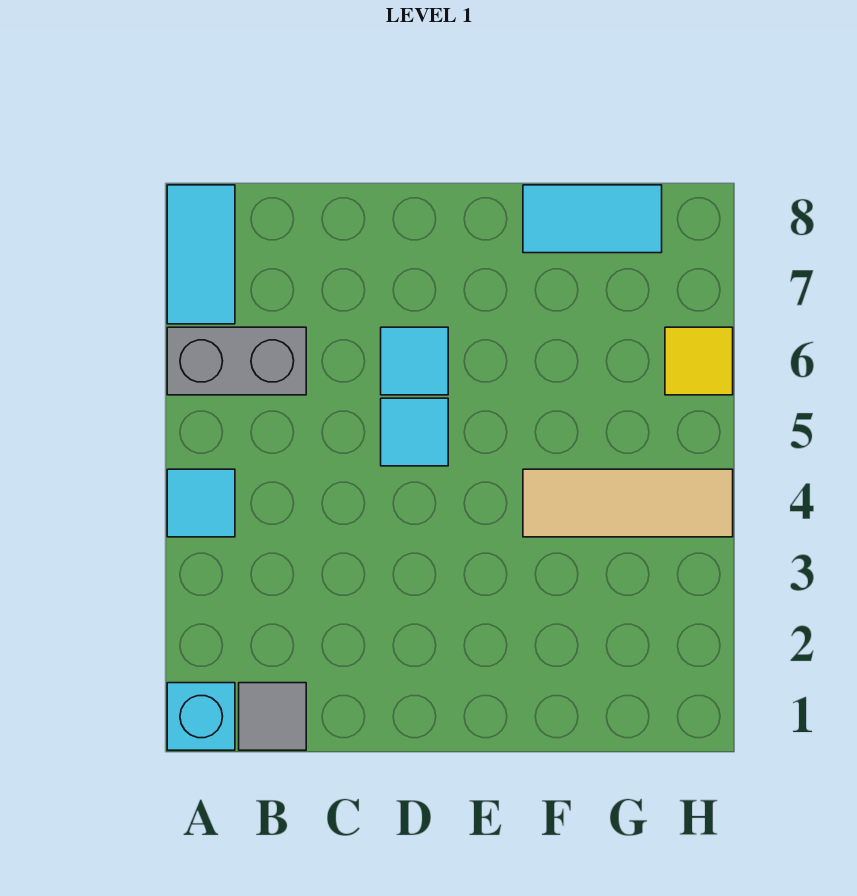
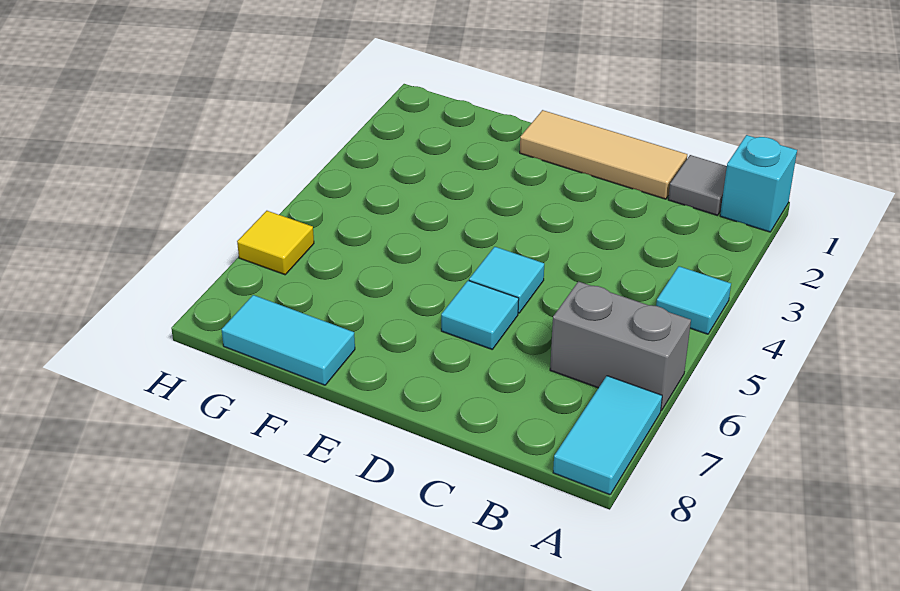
tan tile F4:H4 level 1 -> tan tile C1:E1 level 1

